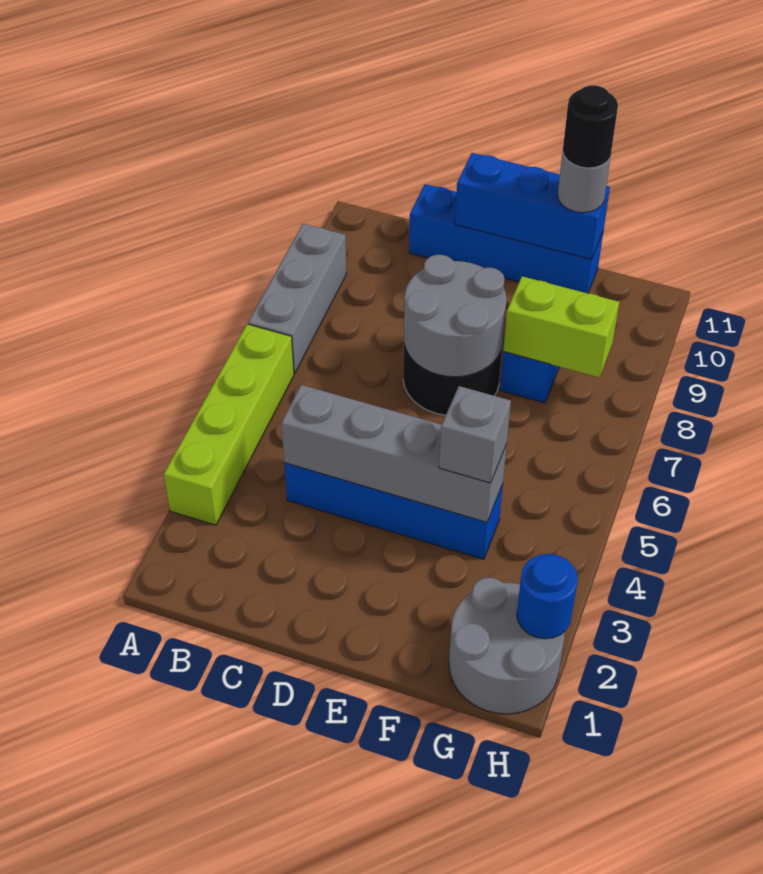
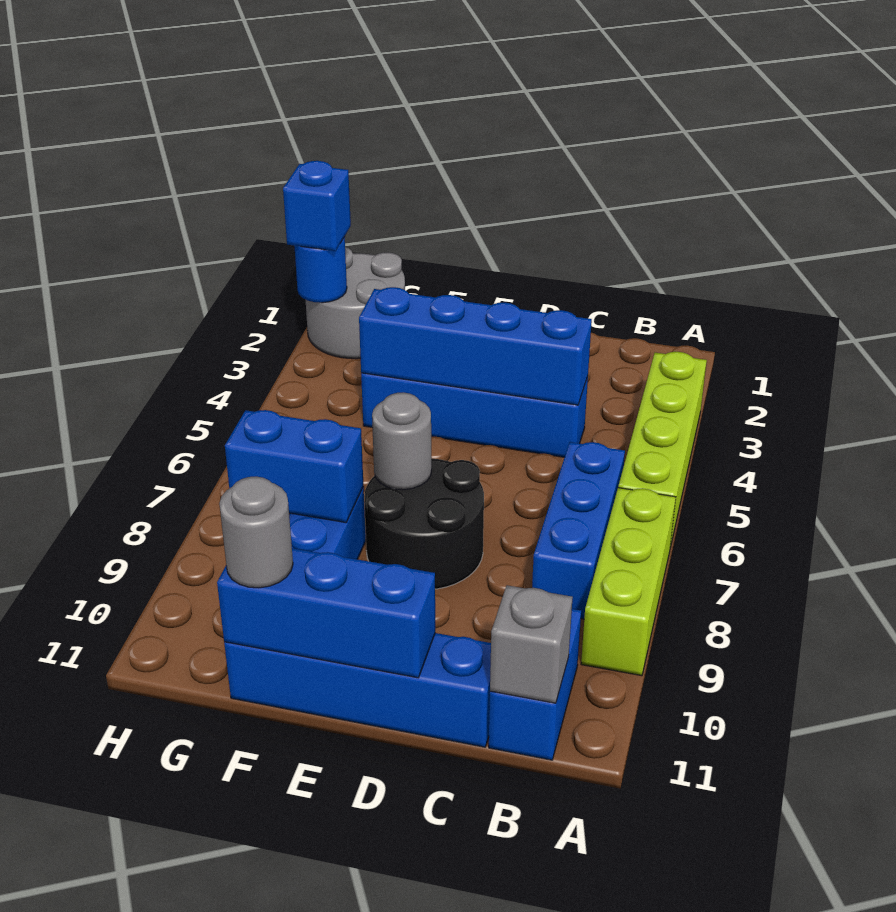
grey brick A7:A9 level 1 -> lime brick A7:A9 level 1
none -> blue brick B6:B8 level 1
none -> blue brick B10:B11 level 1
grey brick C4:F4 level 2 -> blue brick C4:F4 level 2
grey round brick D7:E8 level 2 -> grey round brick E7 level 2
grey brick F4 level 3 -> grey brick B11 level 2
lime brick F8:G8 level 2 -> blue brick F8:G8 level 2
black round brick F11 level 4 -> none
none -> blue brick H2 level 3

